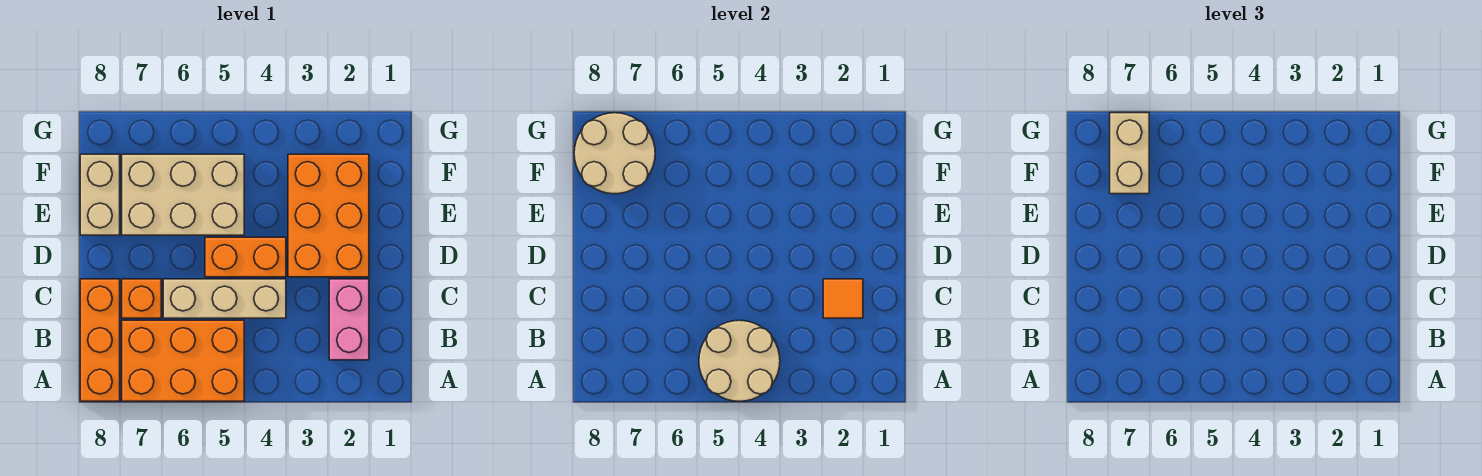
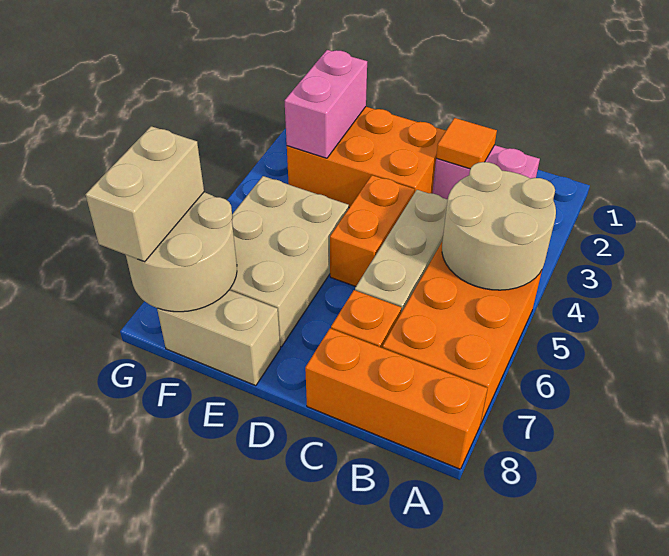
none -> pink brick F2:F3 level 2
tan brick F7:G7 level 3 -> tan brick G7:G8 level 3

